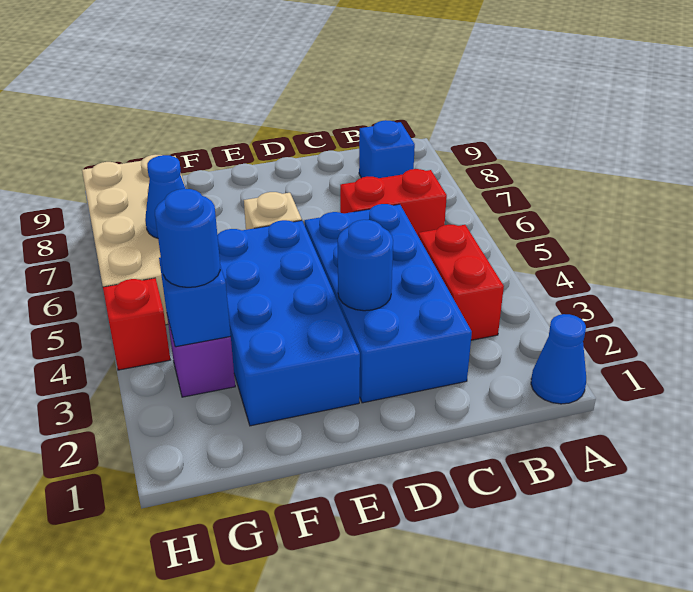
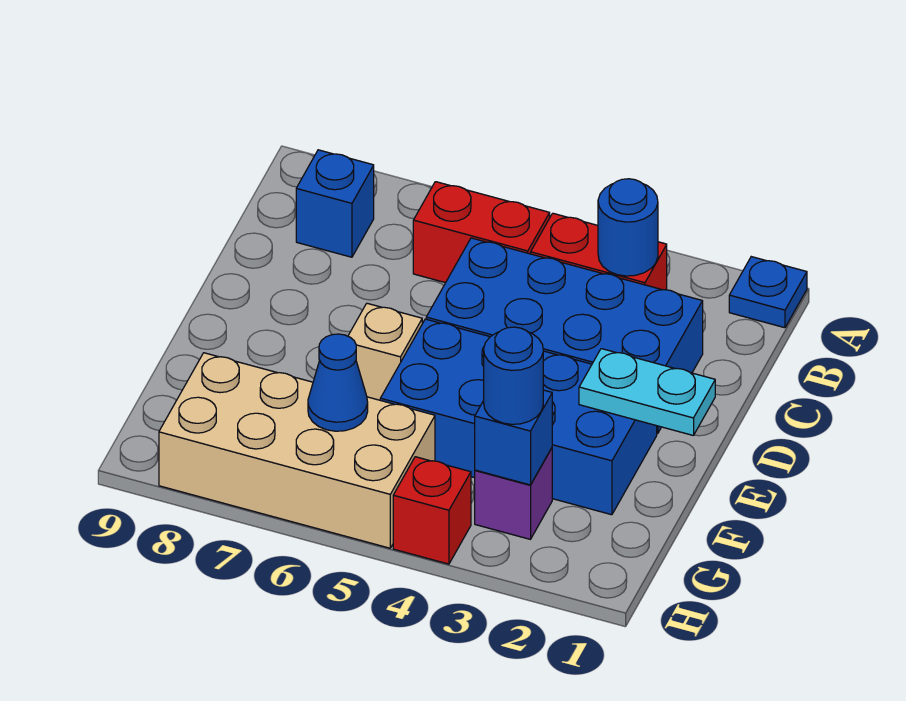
blue cone A1 level 1 -> blue plate A1 level 1
red brick B6:C6 level 1 -> red brick B5:B6 level 1
blue round brick D3 level 2 -> blue round brick B3 level 2
none -> cyan plate E1:E2 level 2

